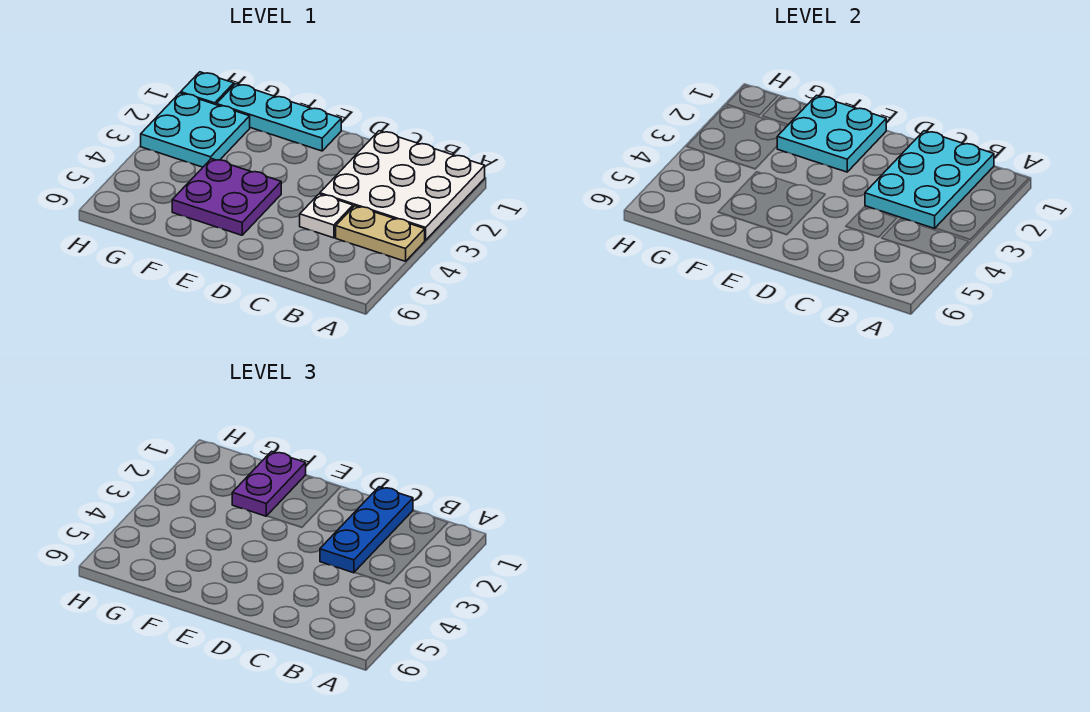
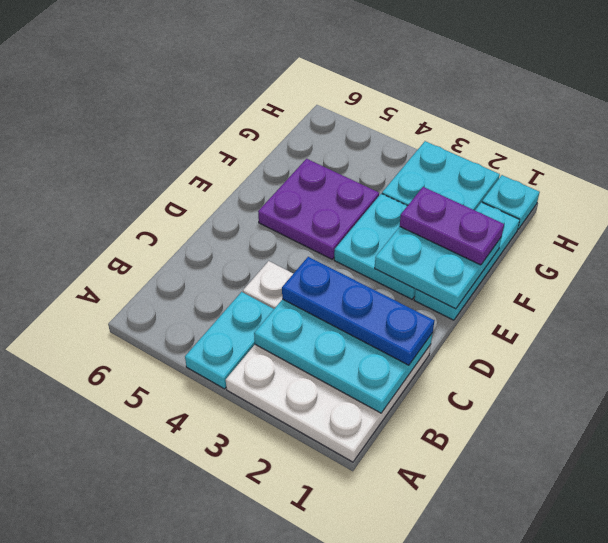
tan plate A4:B4 level 1 -> cyan plate A4:B4 level 1
none -> cyan plate E2:F3 level 1

